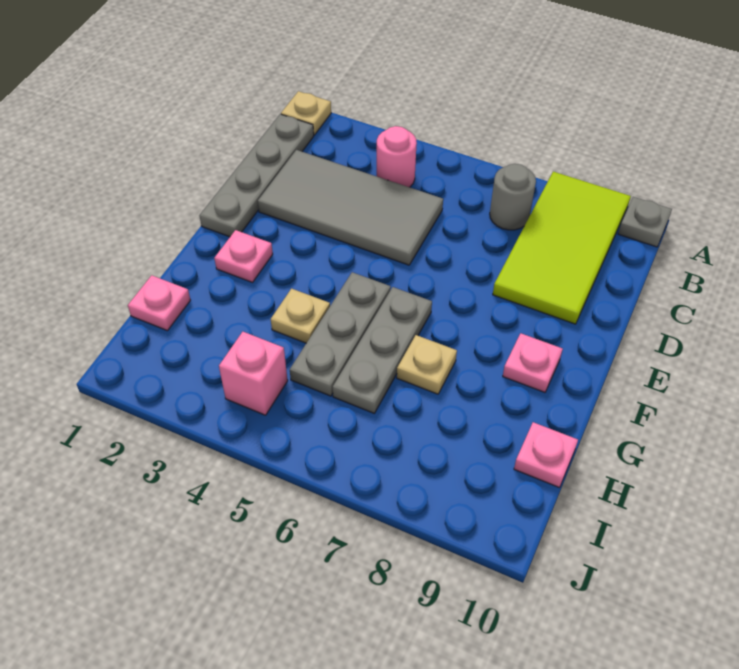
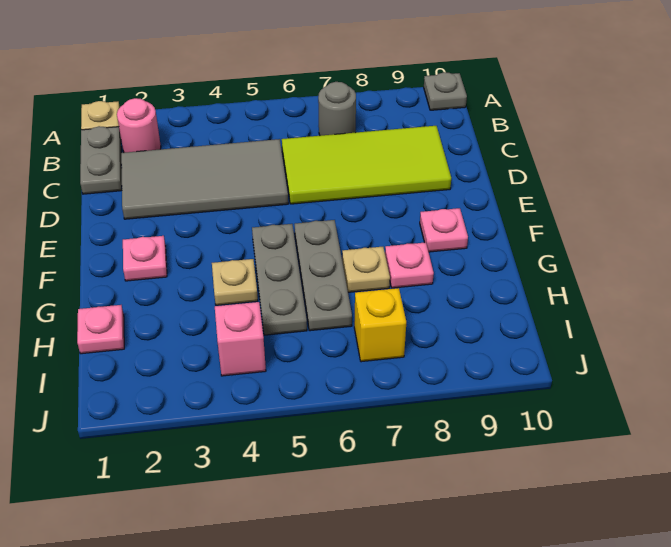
lime tile A8:D9 level 1 -> lime tile C6:D9 level 1
grey plate B1:E1 level 1 -> grey plate B1:C1 level 1
pink round brick B4 level 1 -> pink round brick B2 level 1
pink plate H10 level 1 -> pink plate G8 level 1
none -> yellow brick I7 level 1

